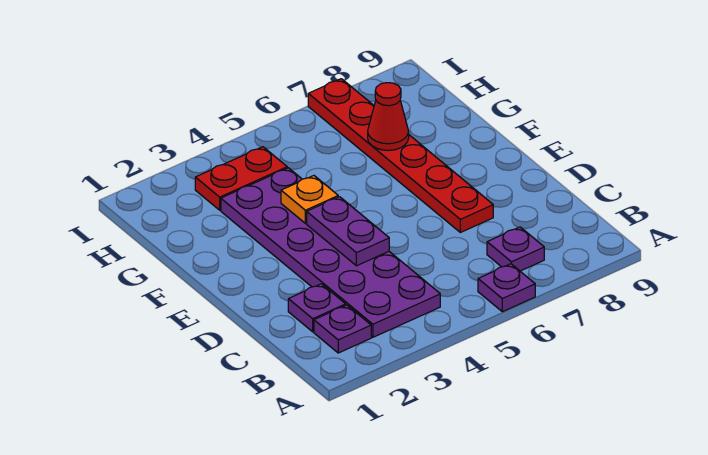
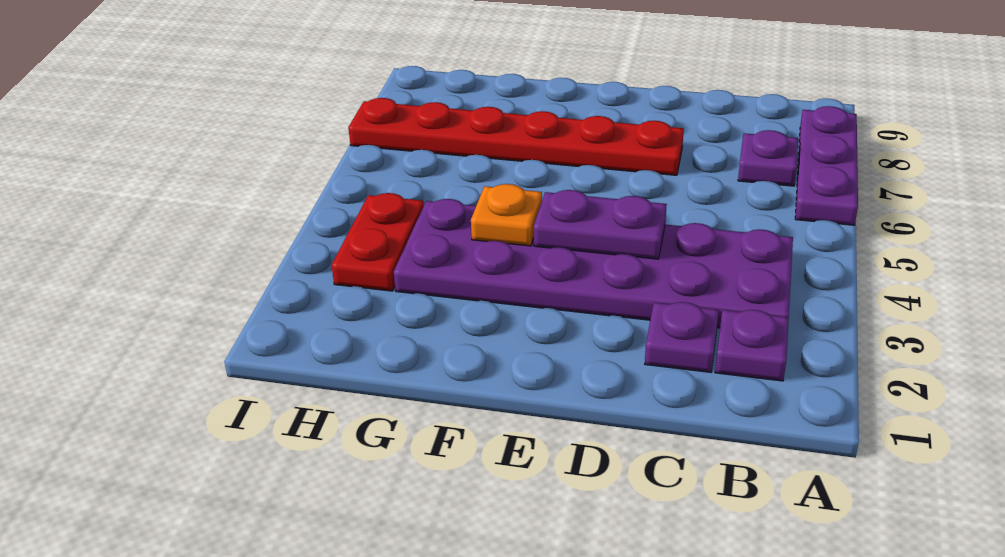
purple plate A6 level 1 -> purple plate A6:A8 level 1
red cone G7 level 2 -> none

